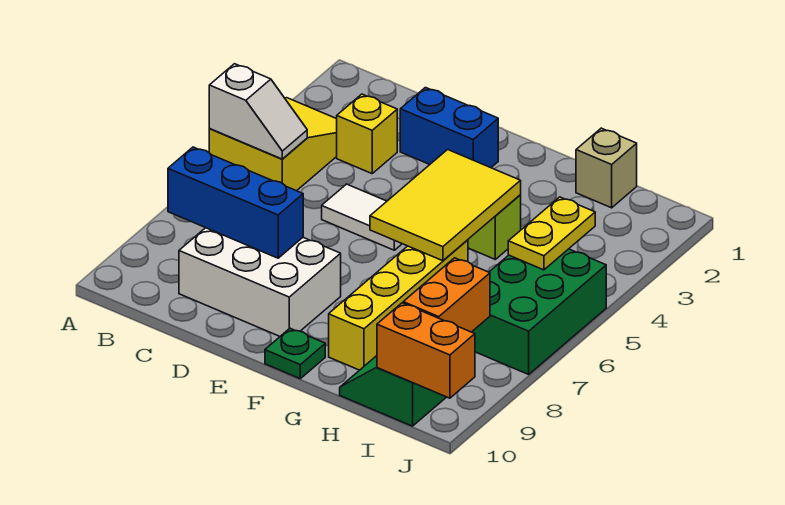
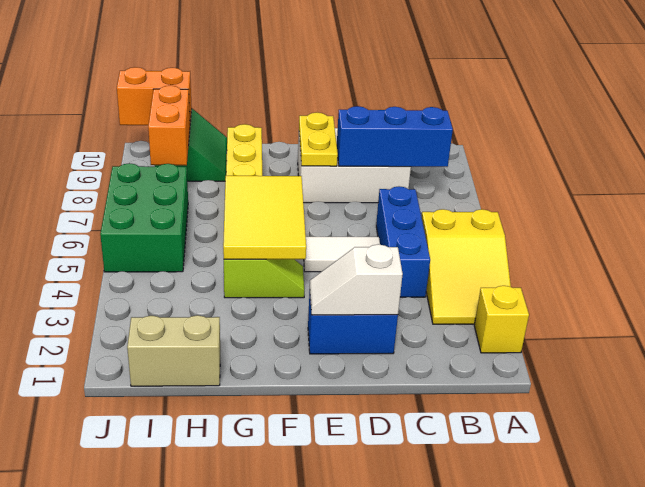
white slope A5:B5 level 2 top A -> white slope D2:E2 level 2 top D
yellow brick C3 level 1 -> yellow brick A2 level 1
none -> blue brick C4:C6 level 1
green plate F10 level 1 -> none
tan brick H1 level 1 -> tan brick H1:I1 level 1
yellow plate I4:I5 level 2 -> yellow plate E8:E9 level 2

